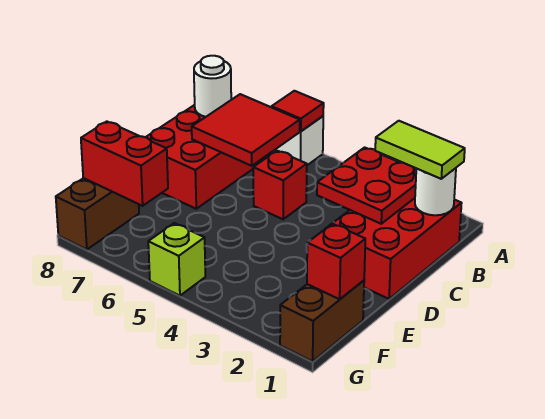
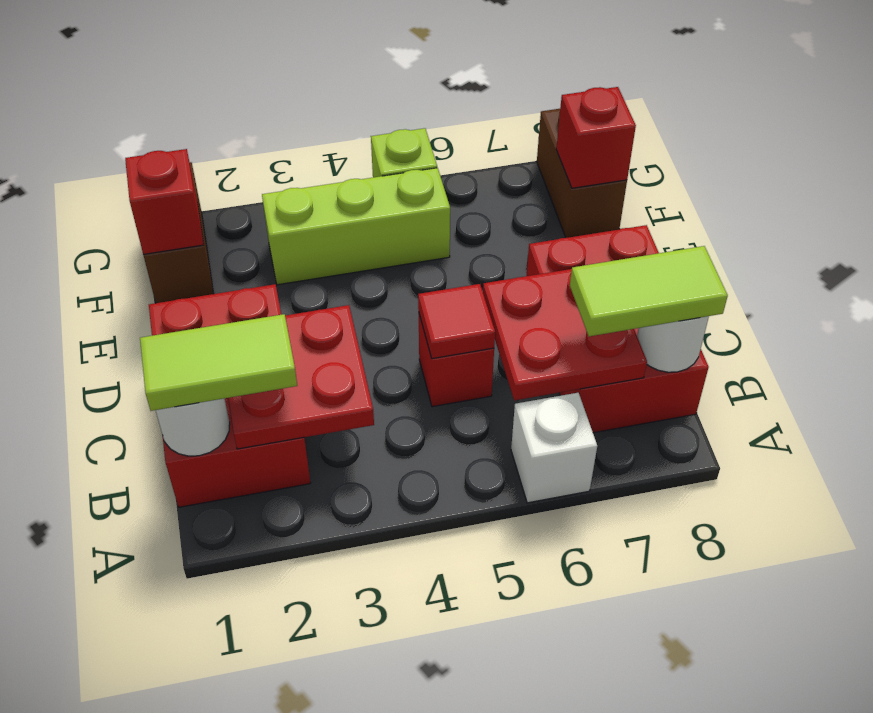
red tile A6 level 2 -> red tile C5 level 2
red tile B6:C7 level 2 -> red plate B6:C7 level 2
none -> lime tile B7:B8 level 3
none -> lime brick F3:F5 level 1
red brick F7:F8 level 2 -> red brick F8 level 2

